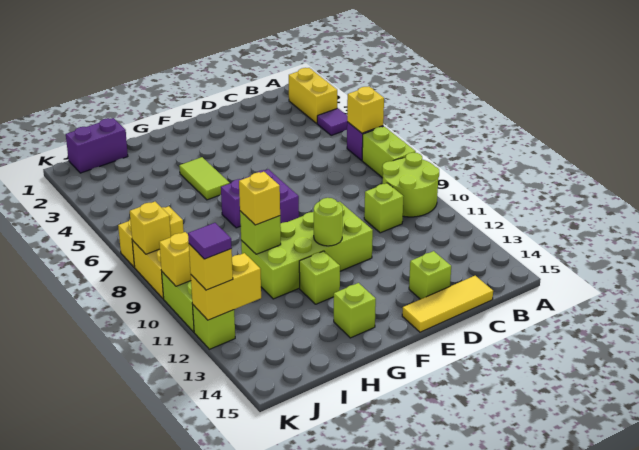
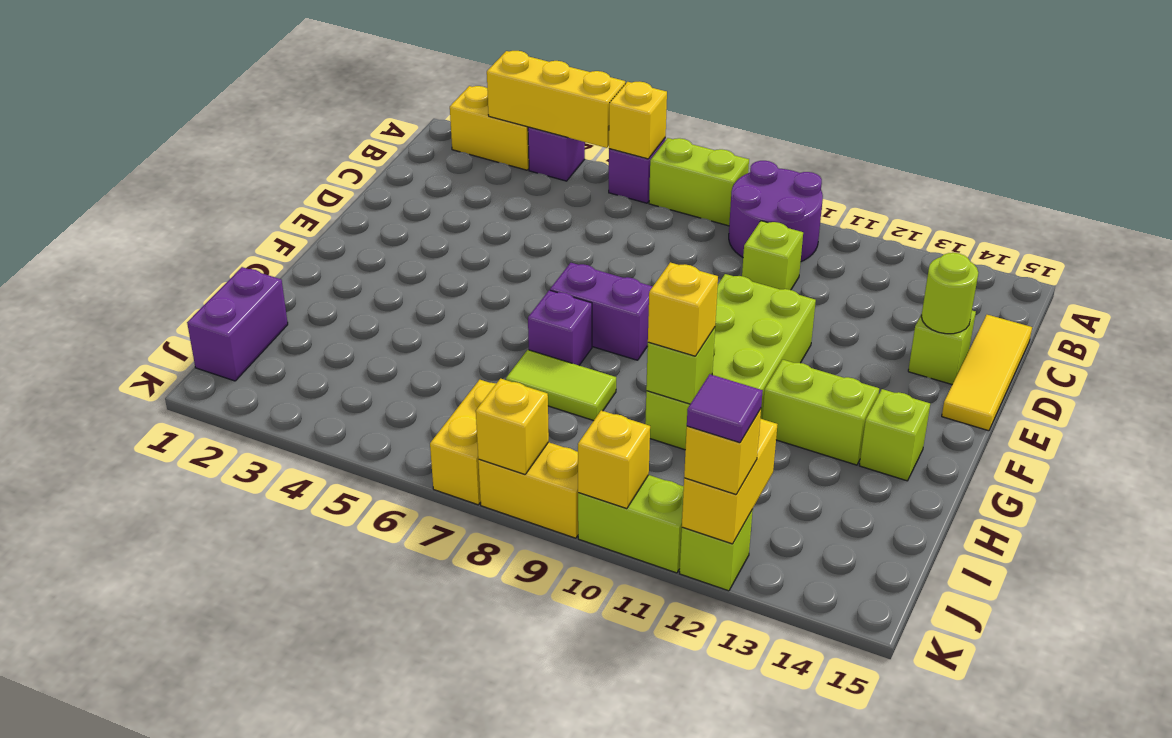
none -> yellow brick A3:A5 level 2
purple tile A4 level 1 -> purple brick A4 level 1
lime round brick A9:B10 level 1 -> purple round brick A9:B10 level 1
lime round brick F11 level 2 -> lime round brick D14 level 2
lime tile G4:G5 level 1 -> lime tile H7:H8 level 1
lime brick G12 level 1 -> lime brick G12:G13 level 1

